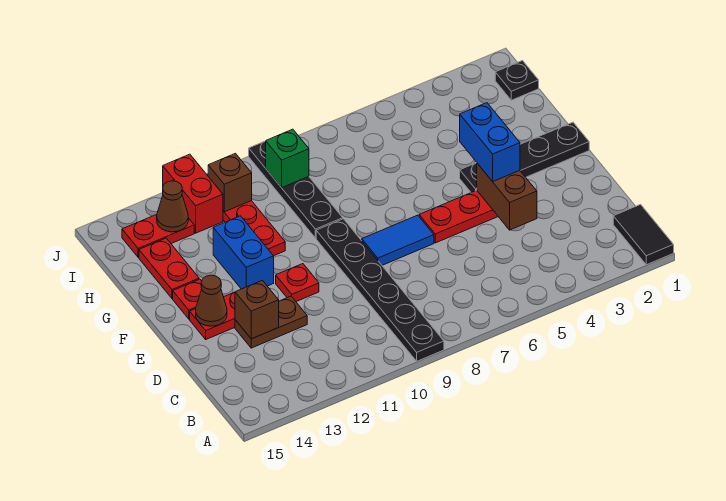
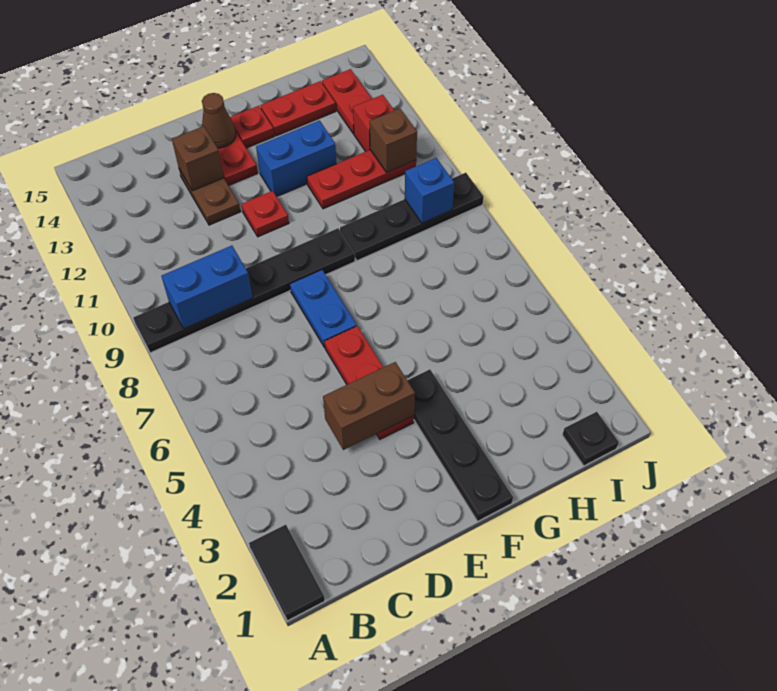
black tile A1:B1 level 1 -> black tile A1:A2 level 1
blue brick E4:F4 level 3 -> blue brick B9:C9 level 2
blue tile E7:E8 level 1 -> blue plate E7:E8 level 1
green brick I9 level 2 -> blue brick I9 level 2
red brick I12:J12 level 1 -> red brick I12 level 1
brown cone I13 level 2 -> none

